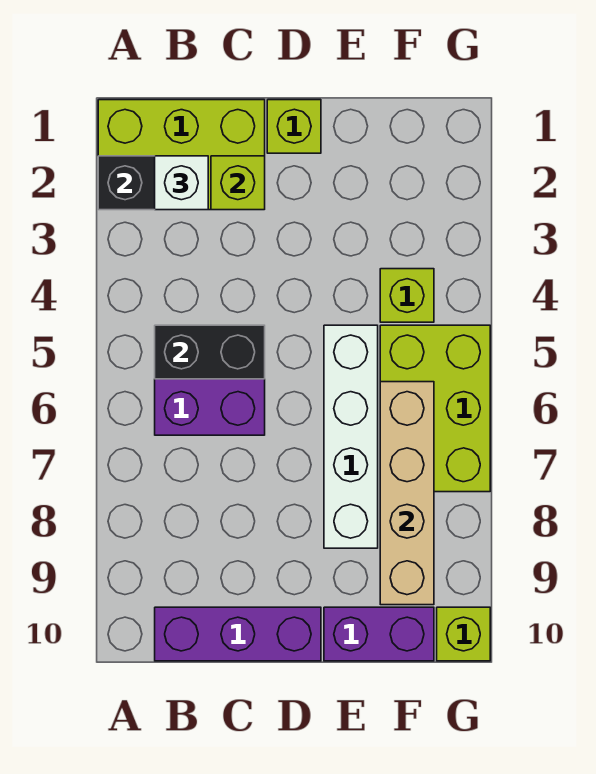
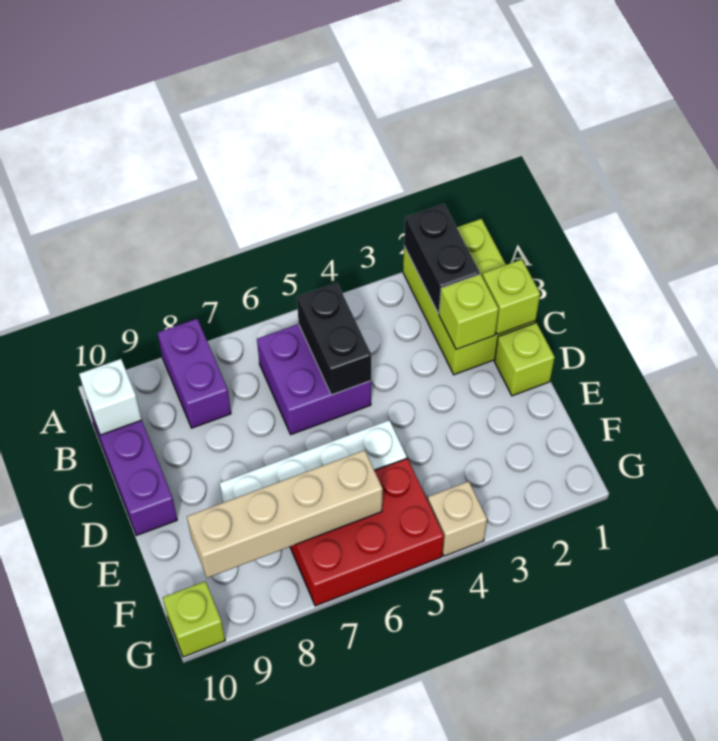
white brick B2 level 3 -> white brick B10 level 2
purple brick E10:F10 level 1 -> purple brick A8:B8 level 1
lime brick F4 level 1 -> lime brick C1 level 2
lime brick F5:G7 level 1 -> red brick F5:G7 level 1
none -> tan brick G4 level 1

